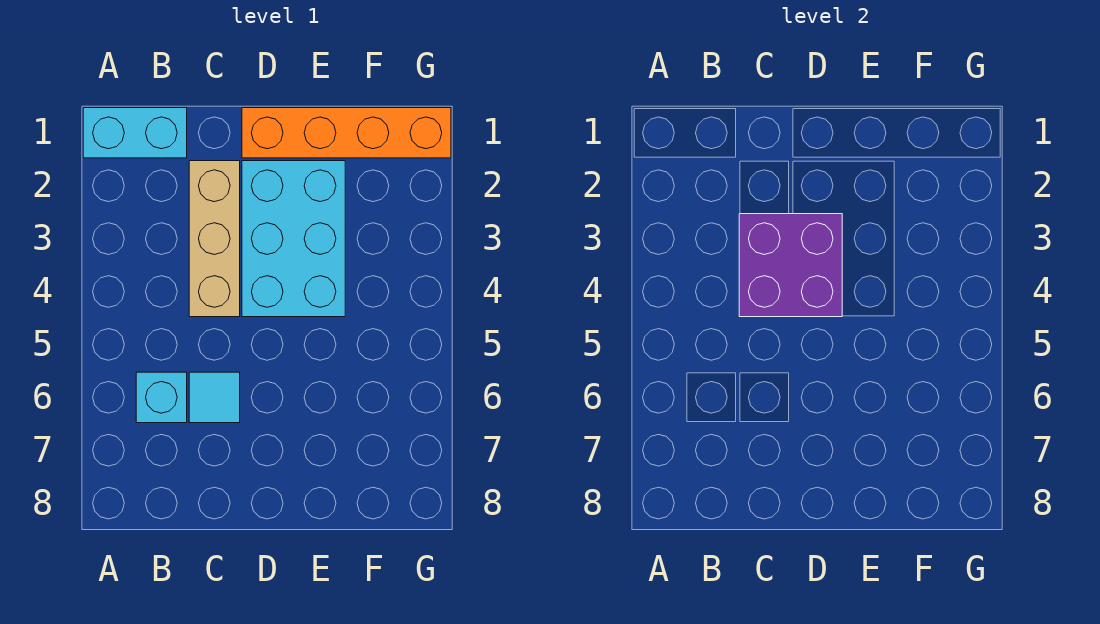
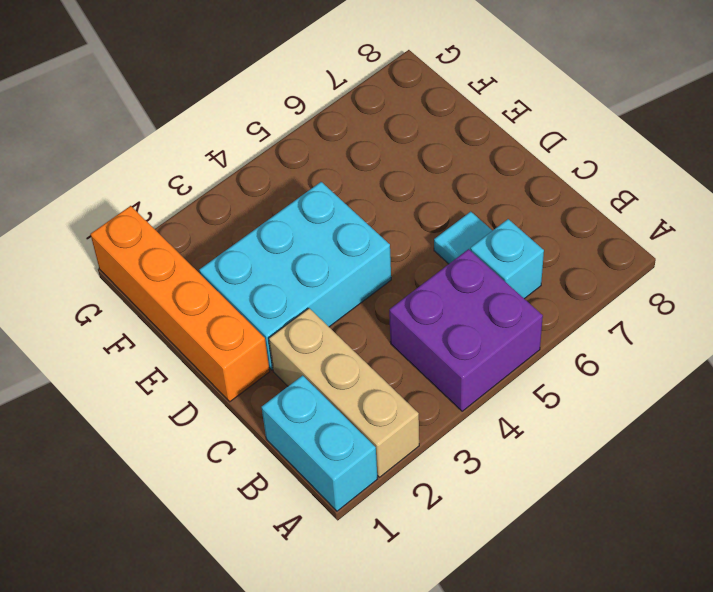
tan brick C2:C4 level 1 -> tan brick A2:C2 level 1
purple brick C3:D4 level 2 -> purple brick A4:B5 level 1

